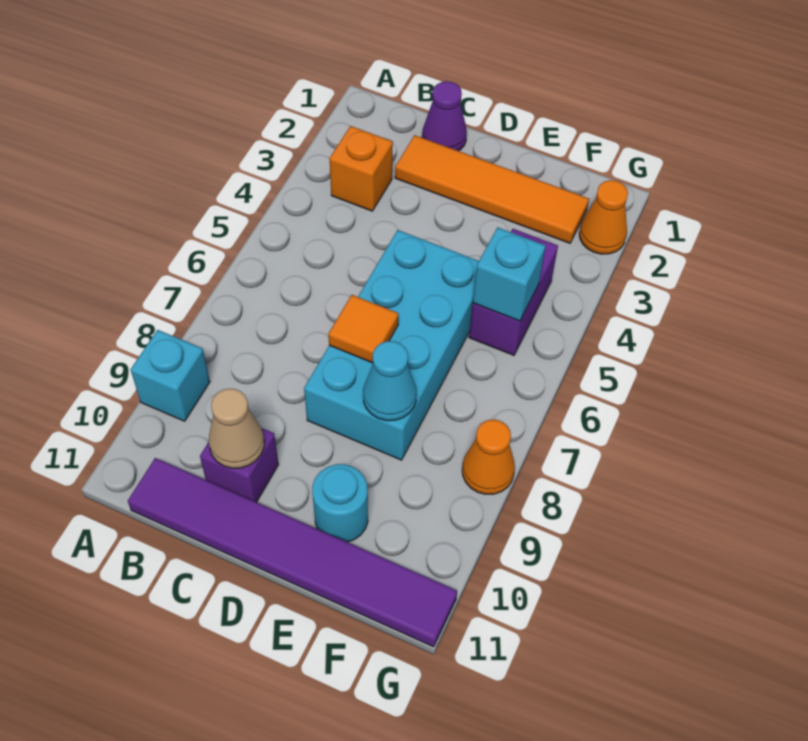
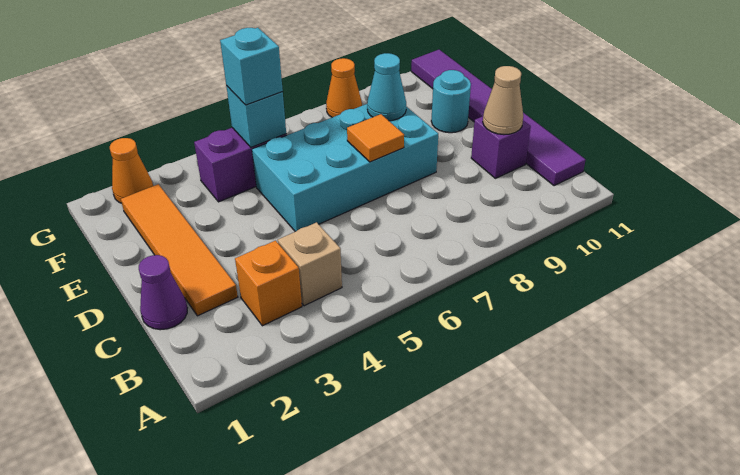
cyan brick A9 level 1 -> cyan brick F5 level 3
none -> tan brick B4 level 1

